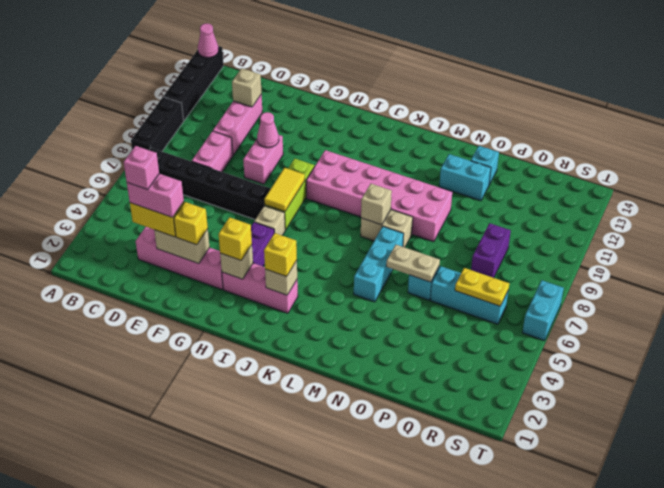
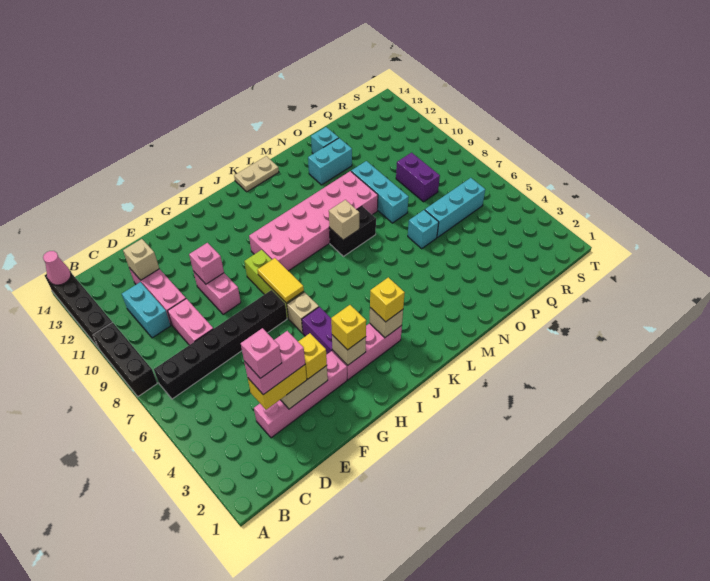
pink cone F10 level 2 -> pink brick F10 level 2
tan brick L8:M8 level 1 -> black brick L8:M8 level 1
cyan brick M5:M7 level 1 -> cyan brick O8:O10 level 1
tan plate N6:O6 level 2 -> tan plate K14:L14 level 1
yellow plate Q6:R6 level 2 -> none
cyan brick T6:T7 level 1 -> cyan brick C10:C11 level 1

